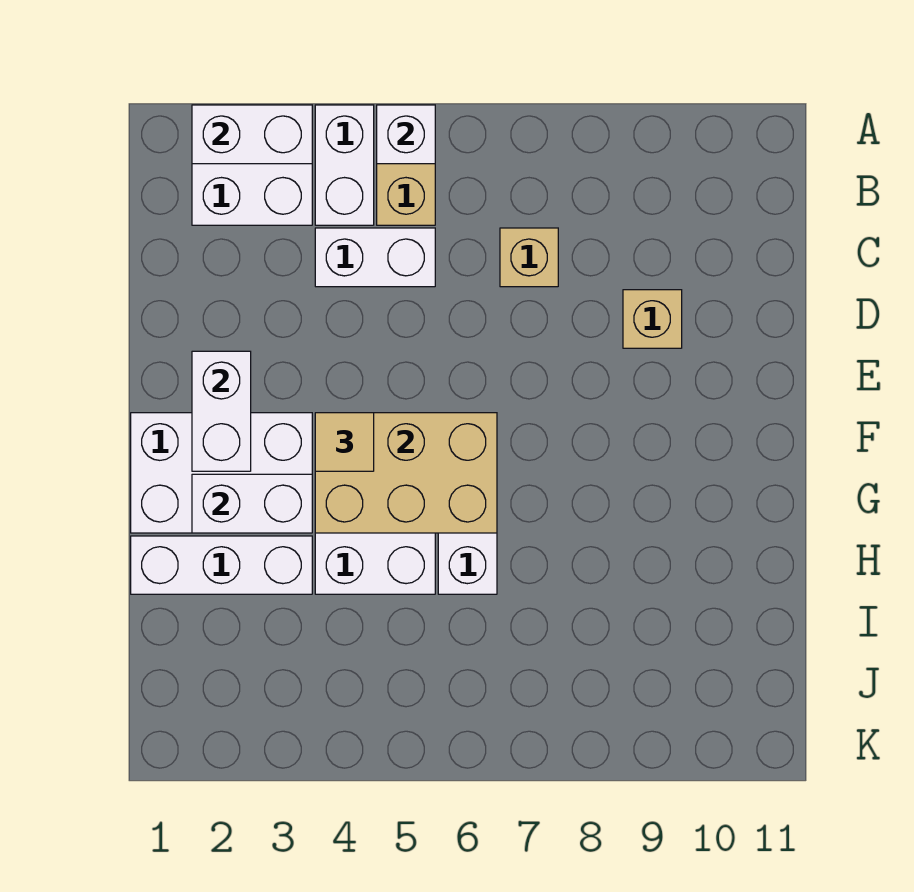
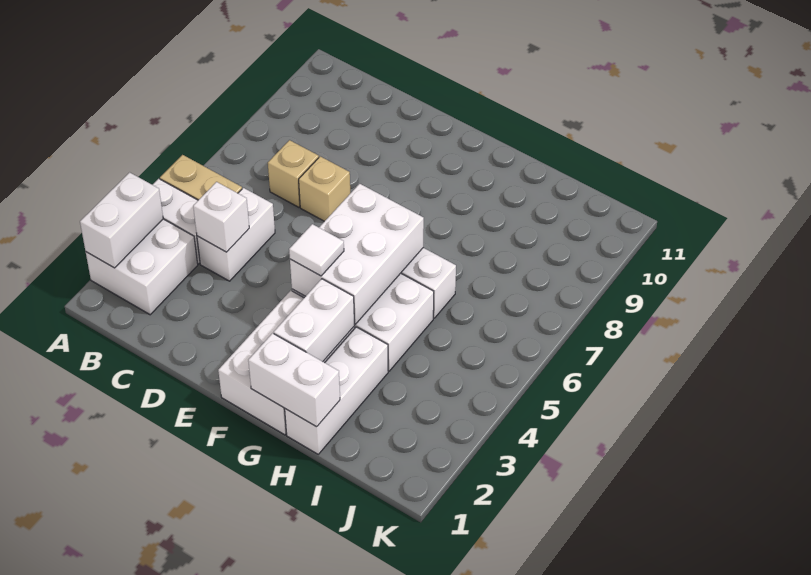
white brick A5 level 2 -> white brick C4 level 2
tan brick D9 level 1 -> tan brick D7 level 1
white brick E2:F2 level 2 -> white brick G1:H1 level 2
tan brick F4:G6 level 2 -> white brick F4:G6 level 2
tan tile F4 level 3 -> white tile F4 level 3

